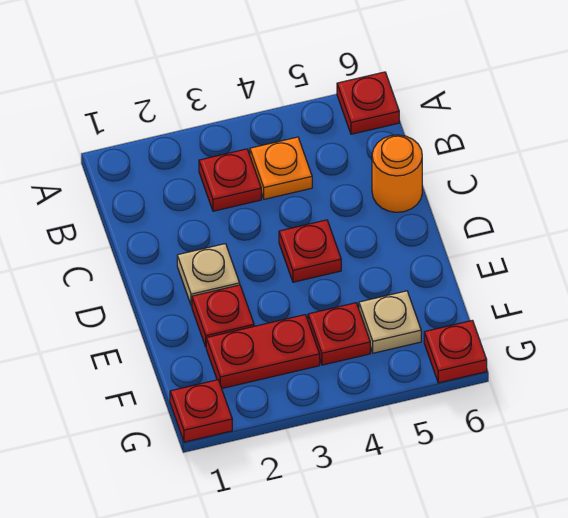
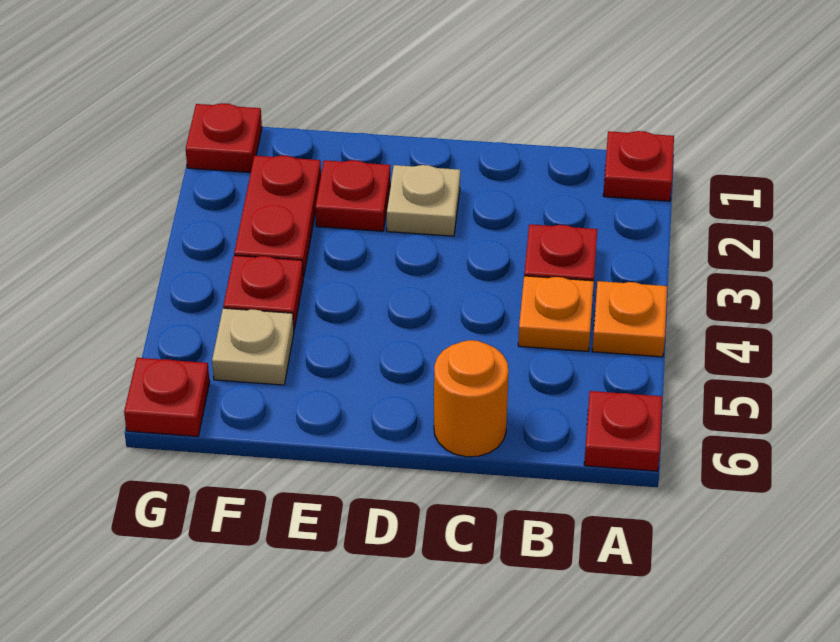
none -> orange plate A4 level 1
red plate D4 level 1 -> red plate A1 level 1

